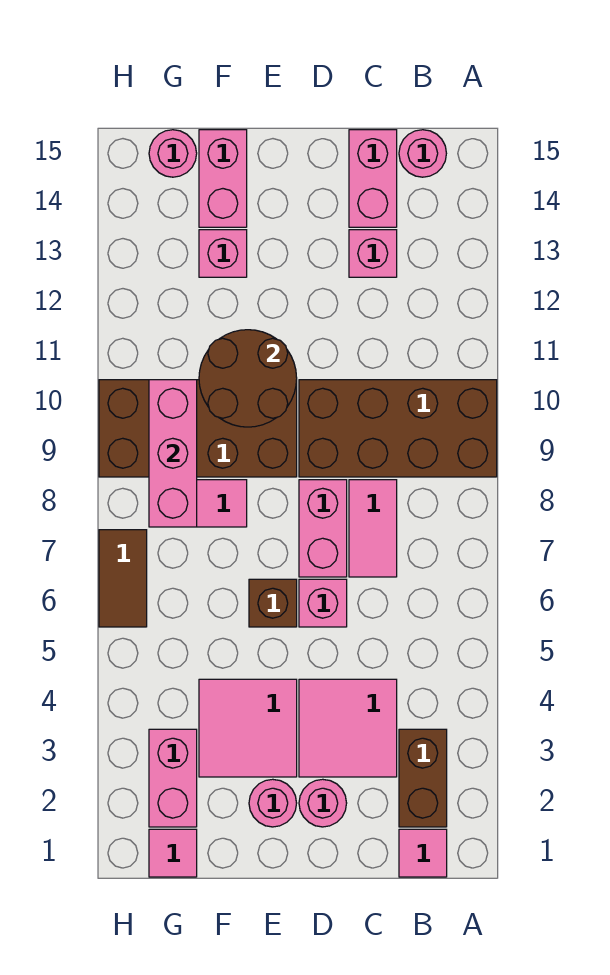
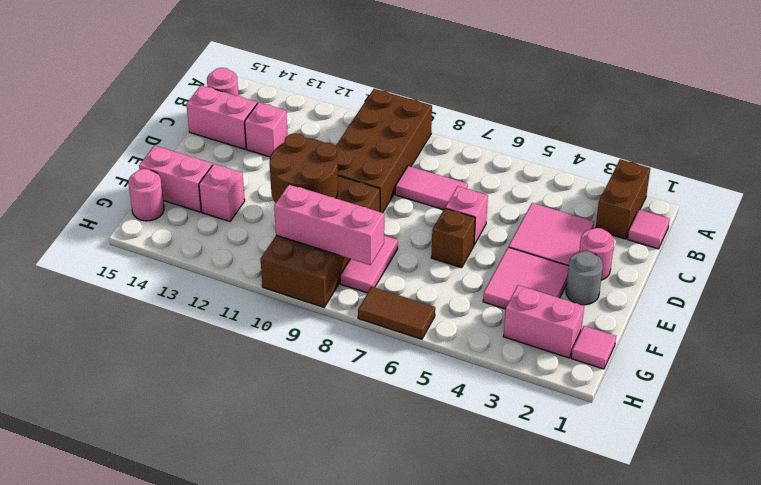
brown brick B2:B3 level 1 -> brown brick A2:B2 level 1
pink brick D7:D8 level 1 -> none
pink round brick E2 level 1 -> grey round brick E2 level 1

